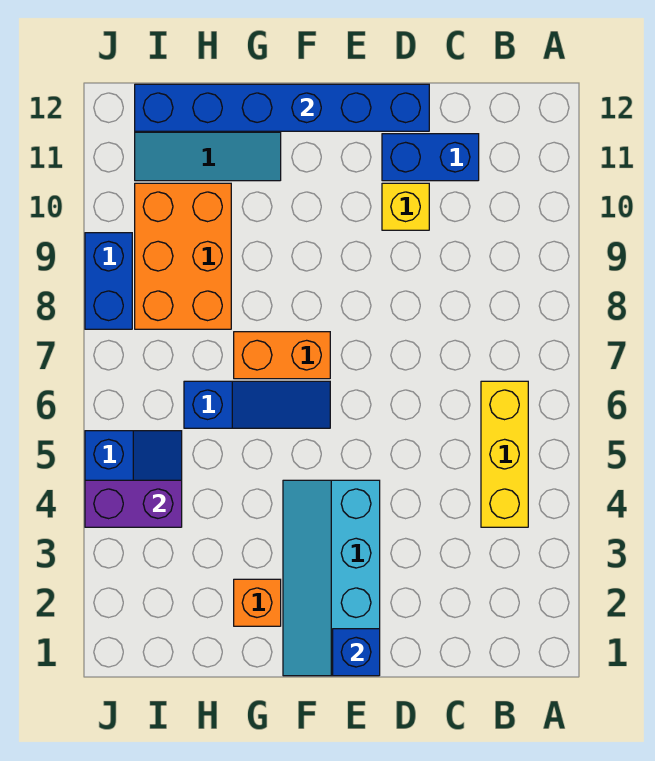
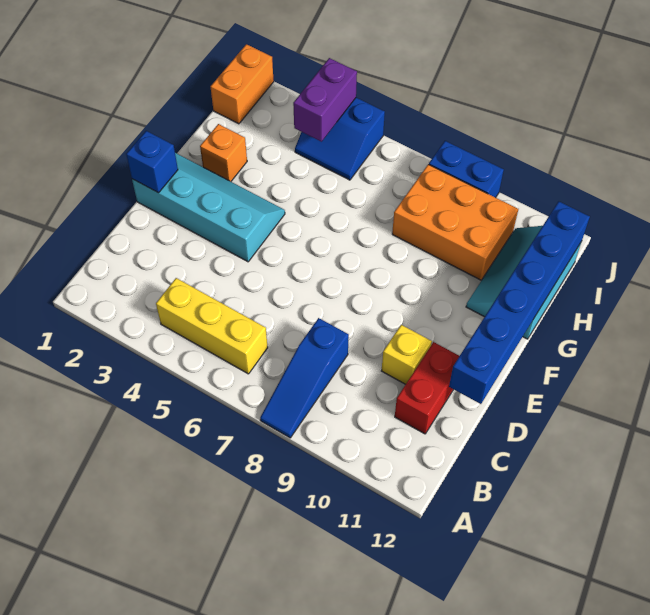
blue brick C11:D11 level 1 -> red brick C11:D11 level 1
blue slope F6:H6 level 1 top H -> blue slope A8:C8 level 1 top C
orange brick F7:G7 level 1 -> orange brick I1:J1 level 1

